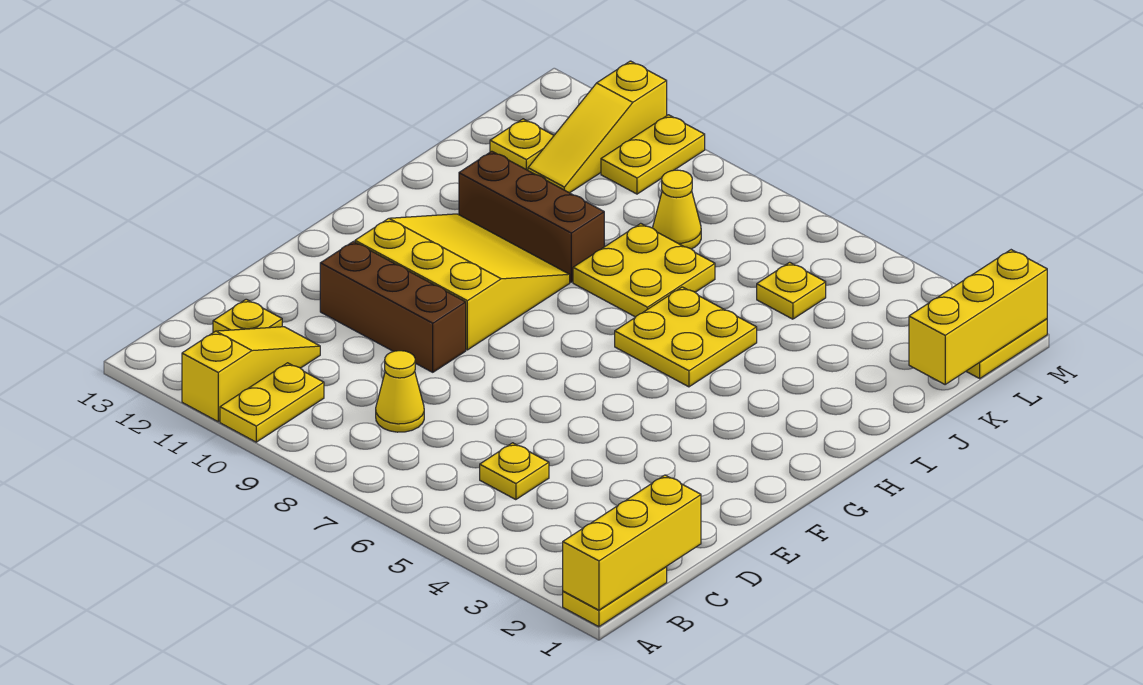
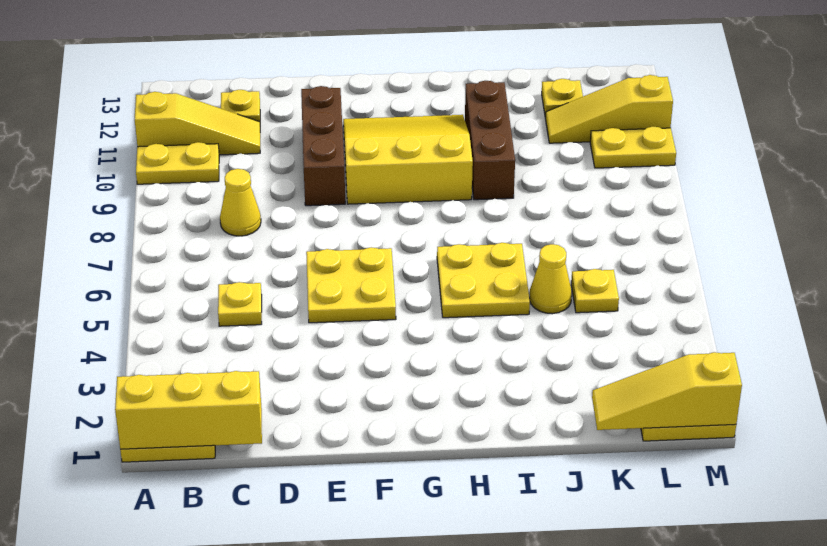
yellow slope F9:H11 level 1 top F -> yellow slope F9:H11 level 1 top 9
yellow plate I7:J8 level 1 -> yellow plate E5:F6 level 1
yellow brick K1:M1 level 2 -> yellow slope K1:M1 level 2 top M
yellow cone K8 level 1 -> yellow cone J5 level 1

